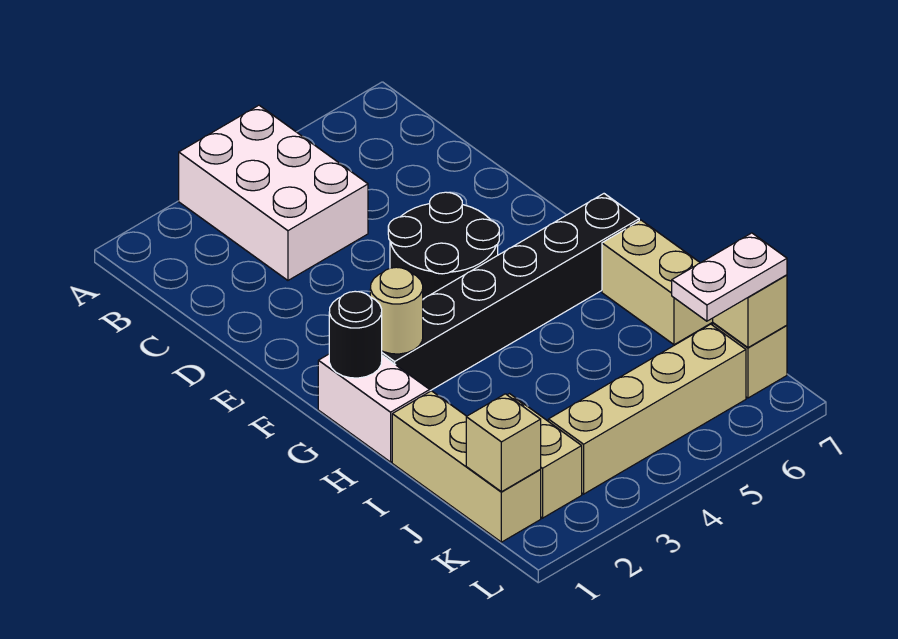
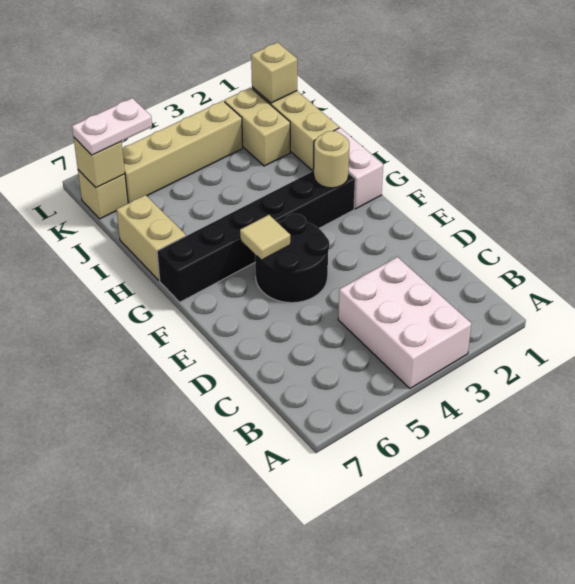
none -> tan tile F5 level 2
black round brick G1 level 2 -> none

